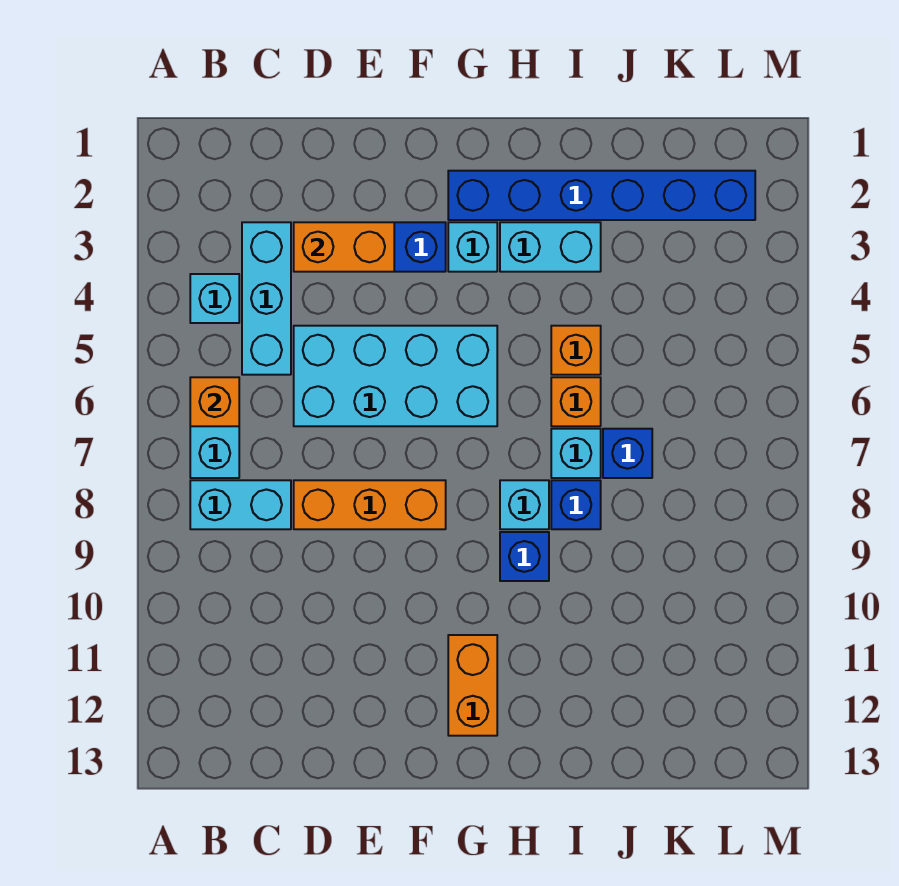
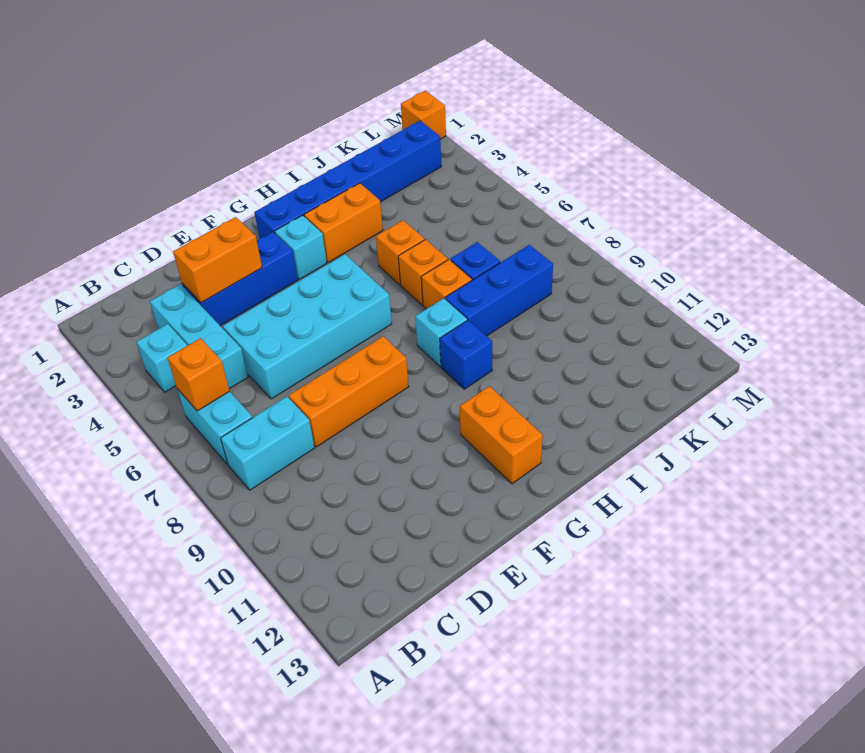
cyan brick H3:I3 level 1 -> orange brick H3:I3 level 1
cyan brick I7 level 1 -> orange brick I7 level 1
blue brick I8 level 1 -> blue brick I8:K8 level 1
none -> orange brick M1 level 1

